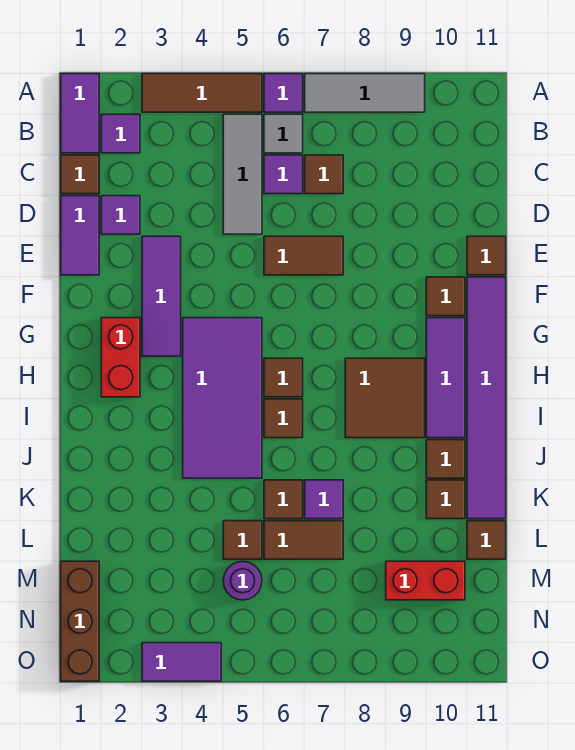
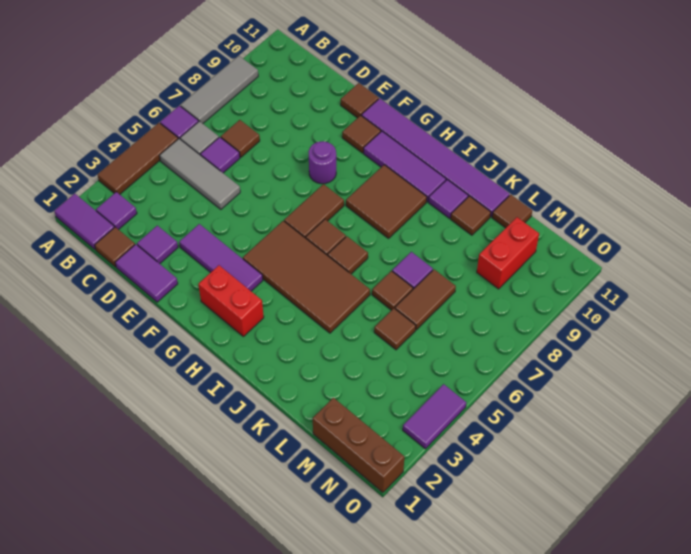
brown tile E6:E7 level 1 -> brown tile G6:G7 level 1
purple tile G4:J5 level 1 -> brown tile G4:J5 level 1
brown tile J10 level 1 -> purple tile J10 level 1
purple round brick M5 level 1 -> purple round brick F8 level 1

